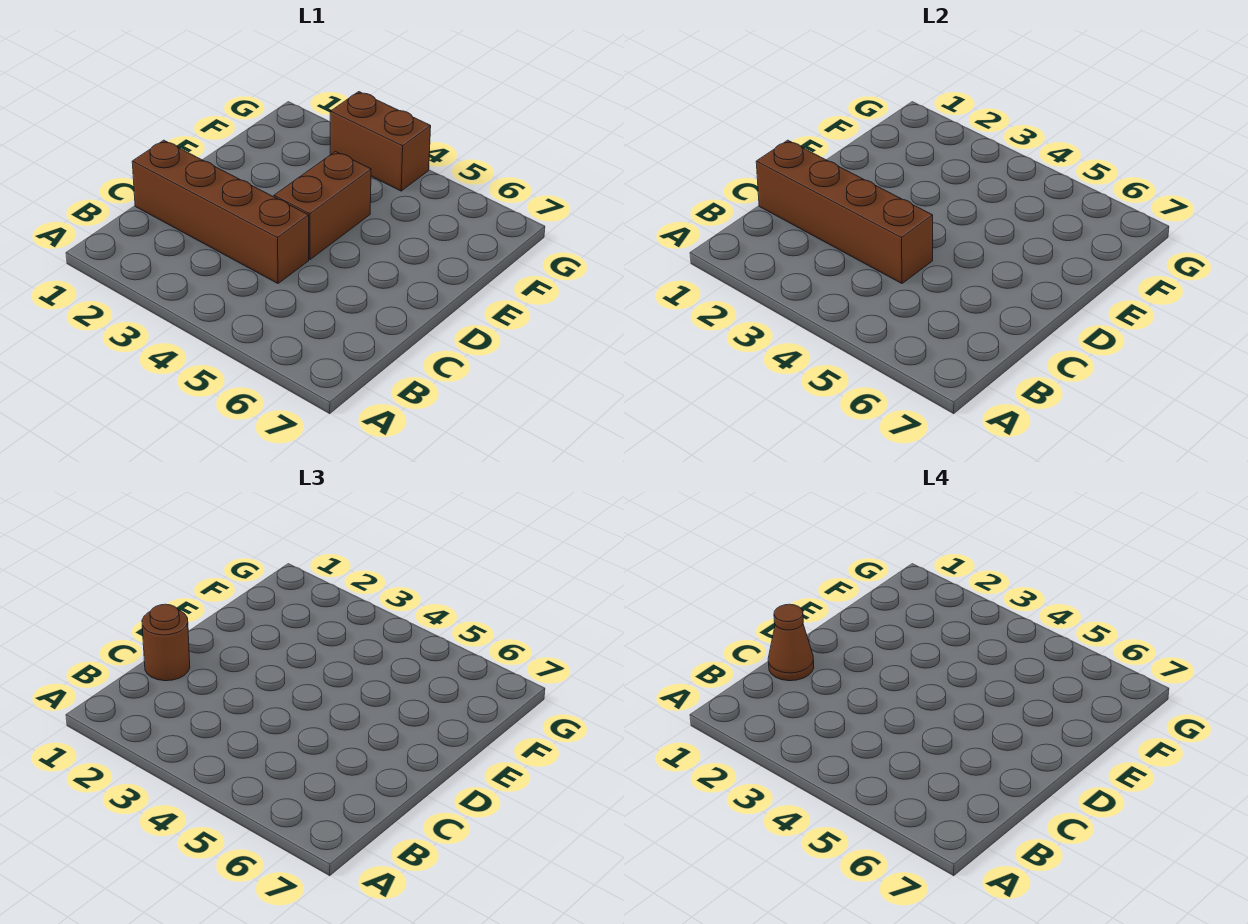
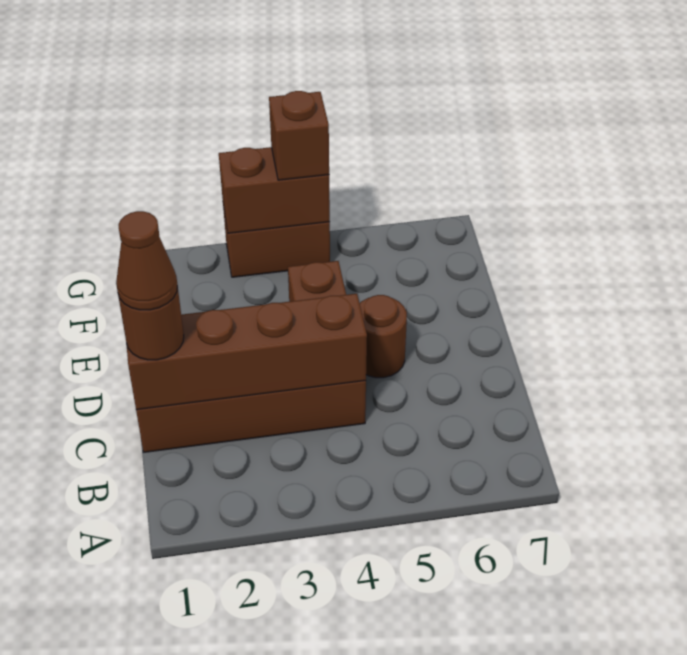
none -> brown round brick D5 level 1
none -> brown brick G3:G4 level 2
none -> brown brick G4 level 3

